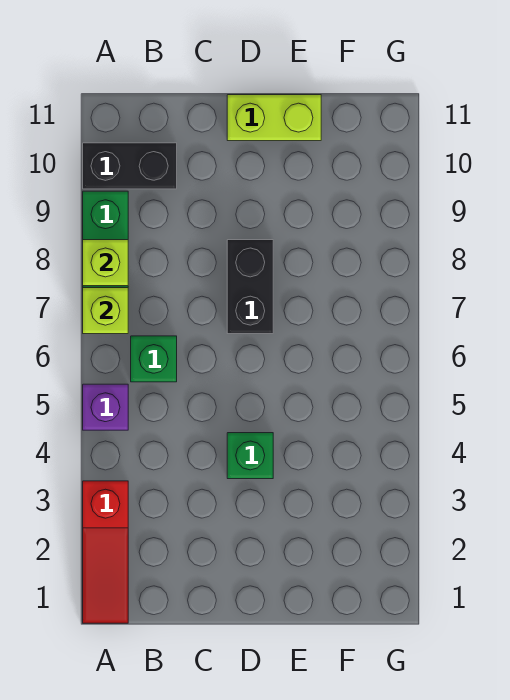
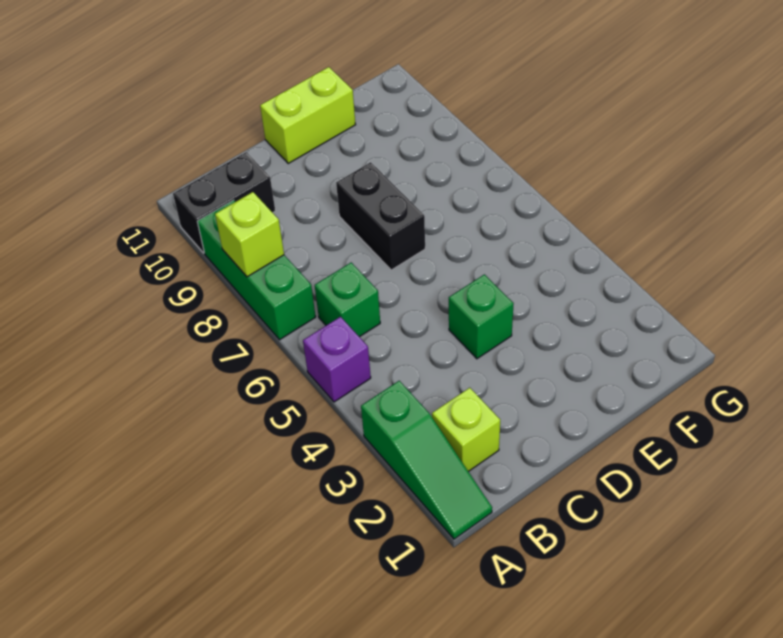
red slope A1:A3 level 1 top 3 -> green slope A1:A3 level 1 top 3
lime brick A7 level 2 -> lime brick B2 level 1

